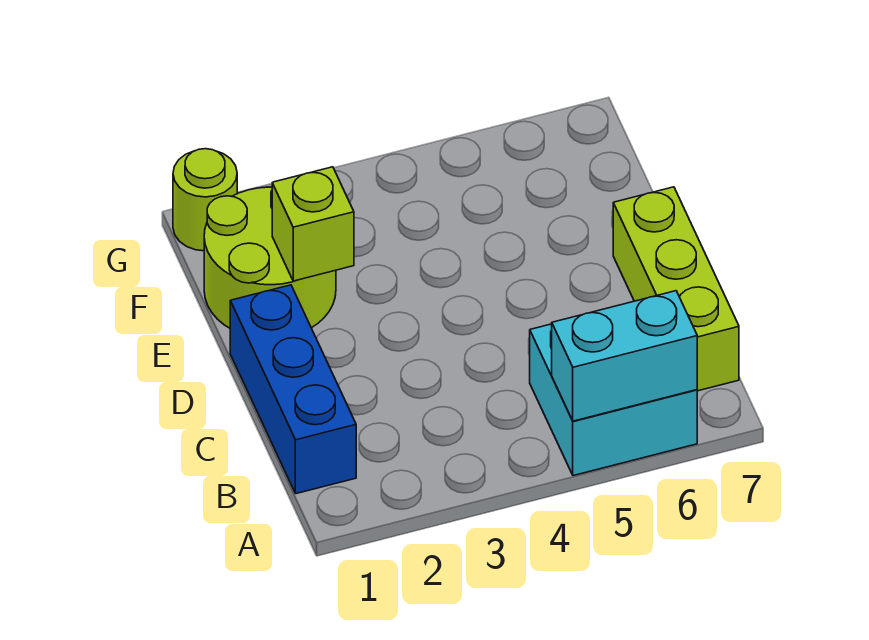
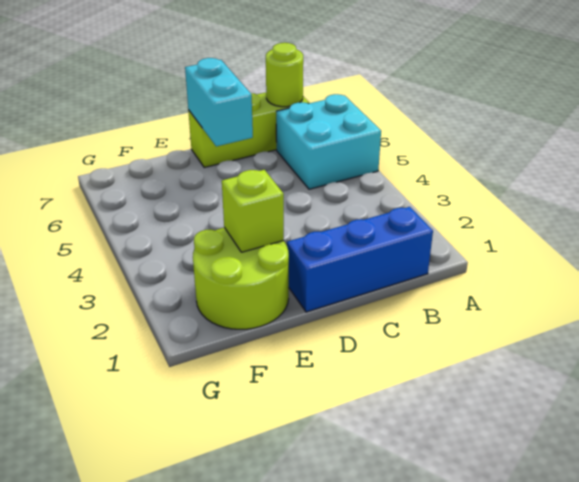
cyan brick A5:A6 level 2 -> cyan brick D6:D7 level 2
lime round brick G1 level 1 -> lime round brick B7 level 2

